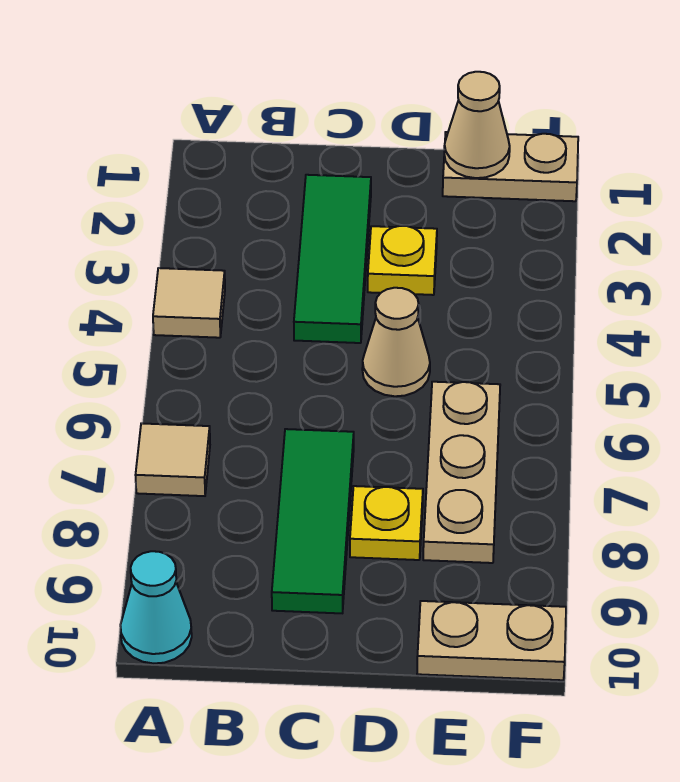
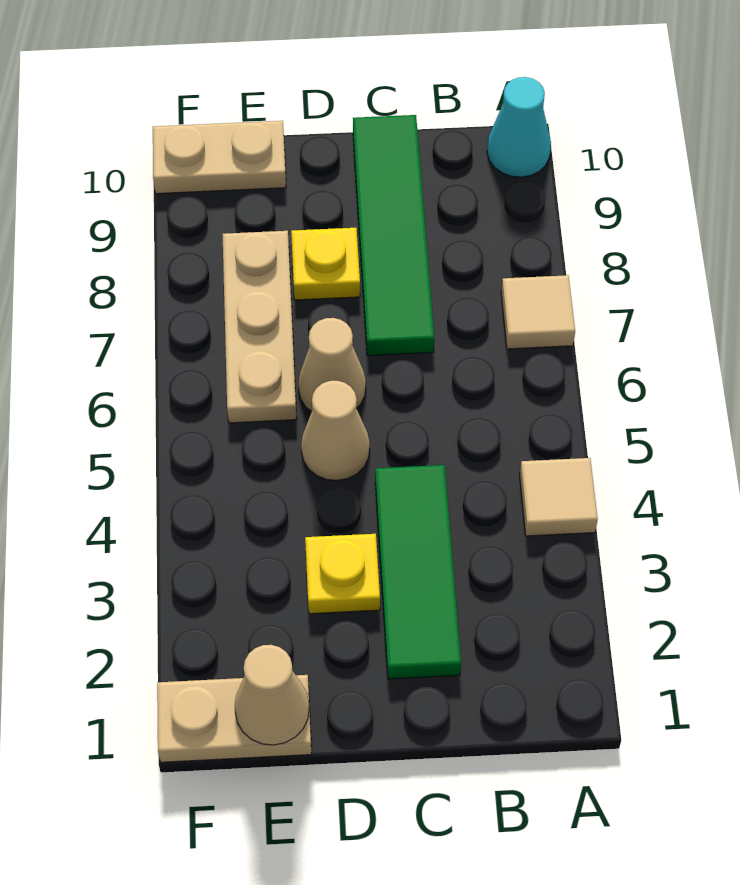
green tile C7:C9 level 1 -> green tile C7:C10 level 1
none -> tan cone D6 level 1

